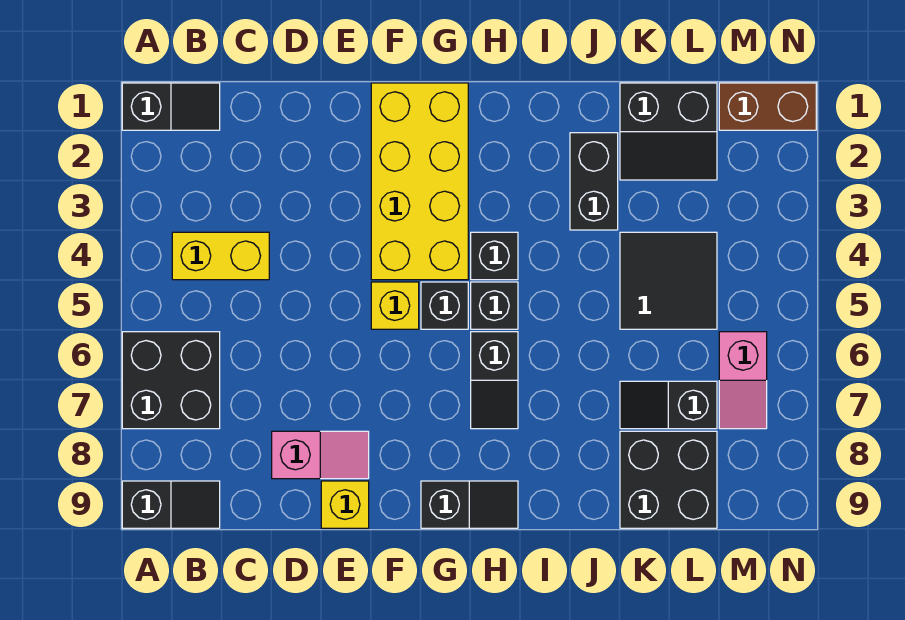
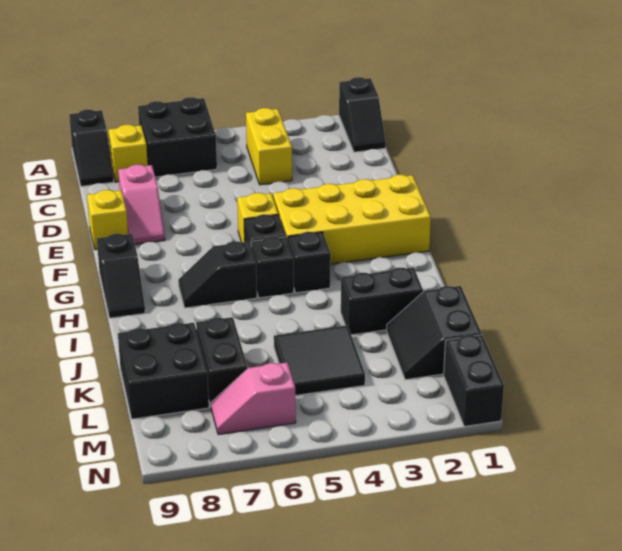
none -> yellow brick B8 level 1
black slope K7:L7 level 1 top L -> black brick K7:L7 level 1
brown brick M1:N1 level 1 -> black brick M1:N1 level 1

